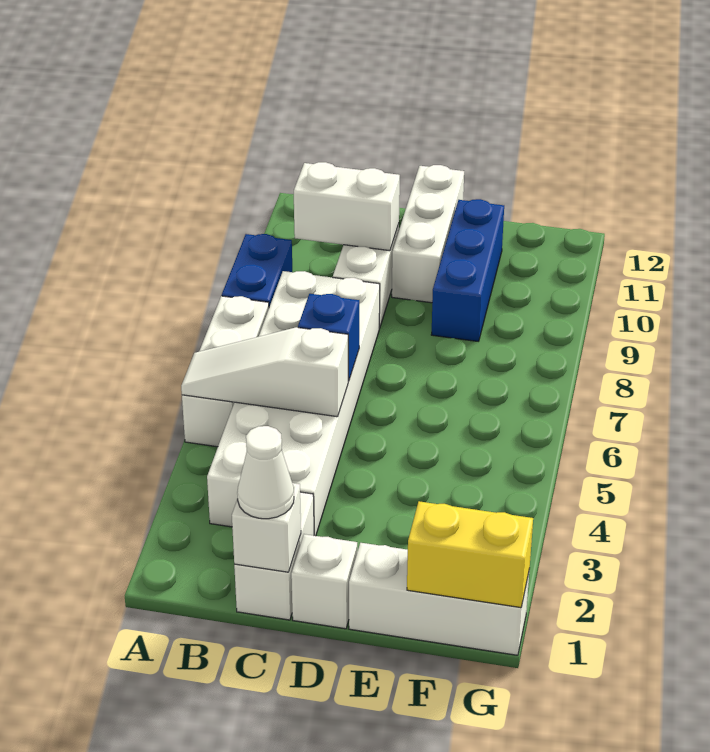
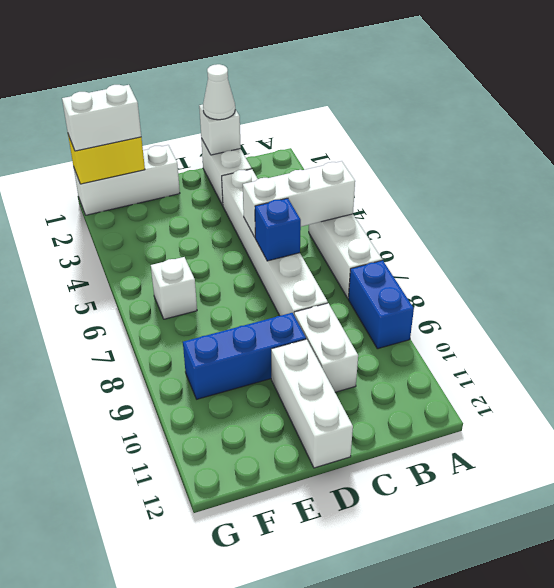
white slope A5:C5 level 2 top C -> white brick A5:C5 level 2
white brick B3:C8 level 1 -> white brick C3:C8 level 1
white brick B10:C10 level 2 -> white brick F1:G1 level 3
white brick D1 level 1 -> white brick F6 level 1
blue brick E9:E11 level 1 -> blue brick D9:F9 level 1

